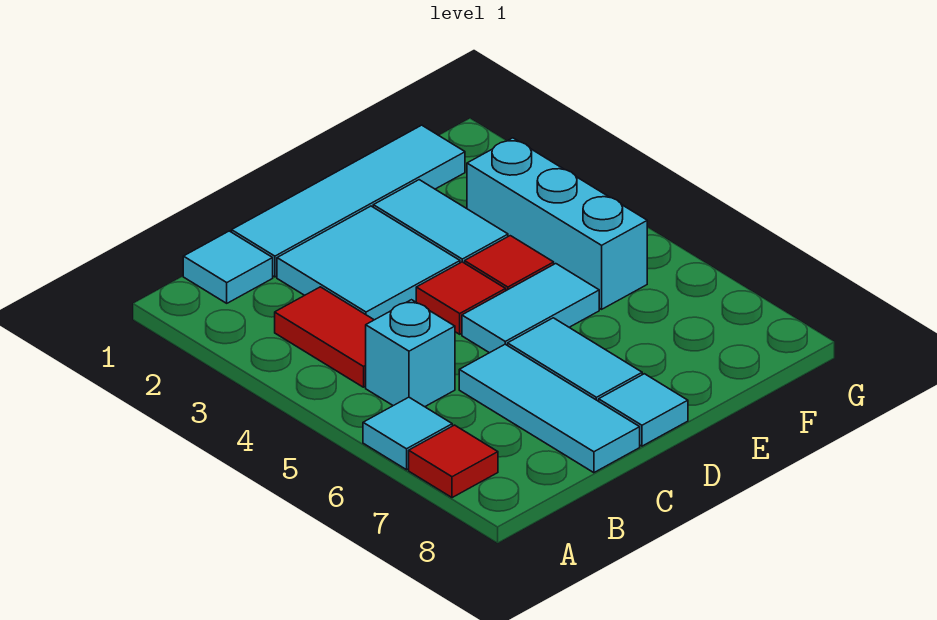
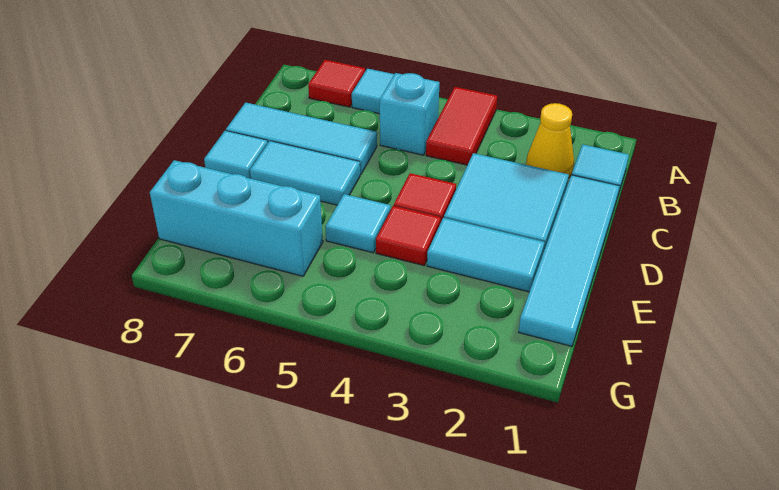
none -> yellow cone B2 level 1
red tile B3:B4 level 1 -> red tile A4:B4 level 1
cyan tile D5:E5 level 1 -> cyan tile E5 level 1
cyan brick F3:F5 level 1 -> cyan brick F6:F8 level 1

